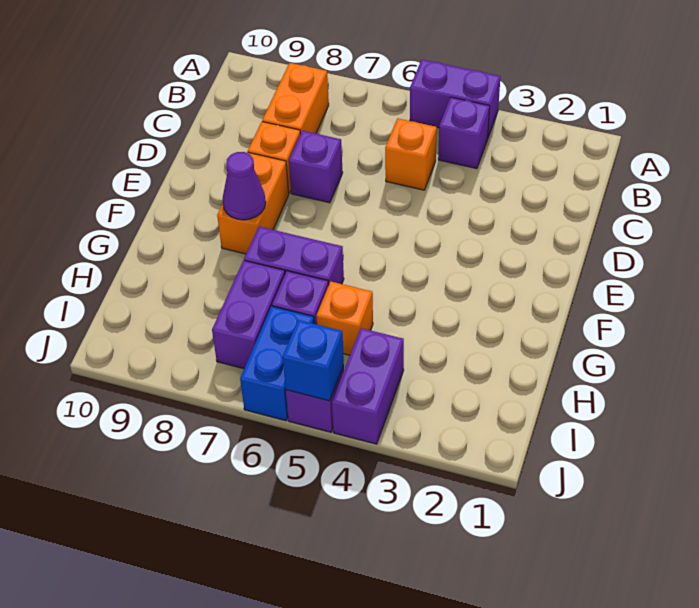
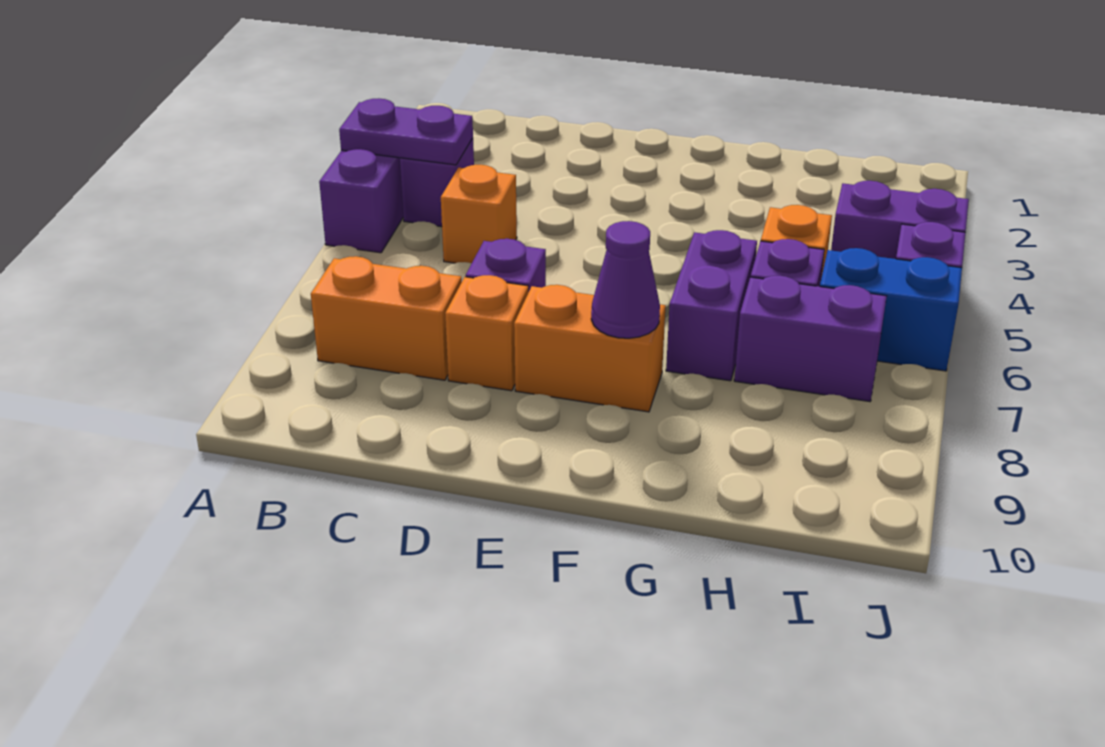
none -> purple plate A4:B4 level 2
blue brick J5 level 2 -> none

